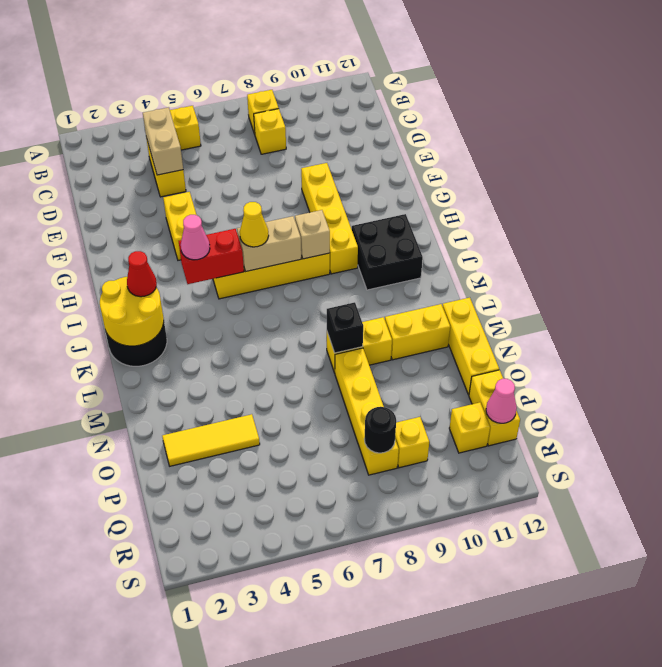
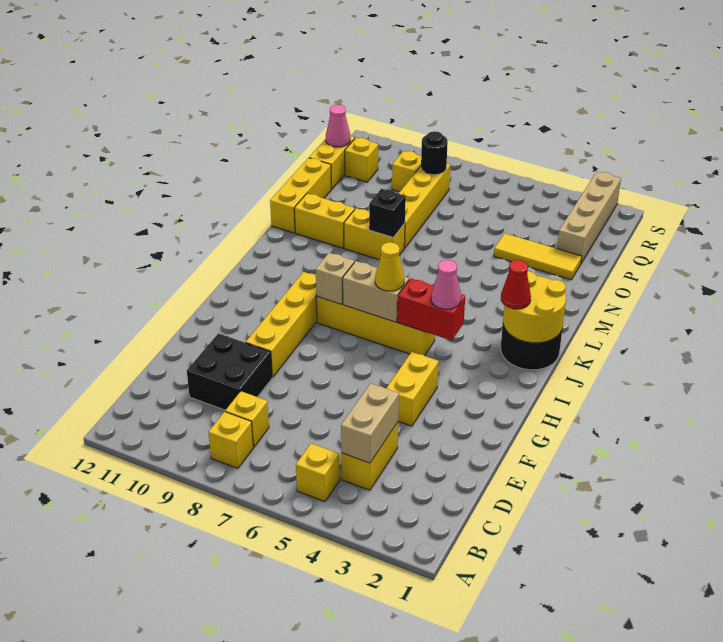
black brick I10:J11 level 1 -> black brick D9:E10 level 1
none -> tan brick P2:S2 level 1

